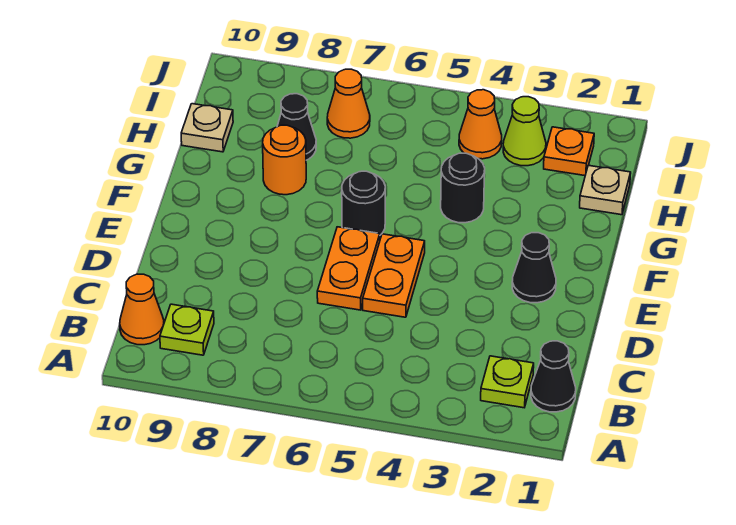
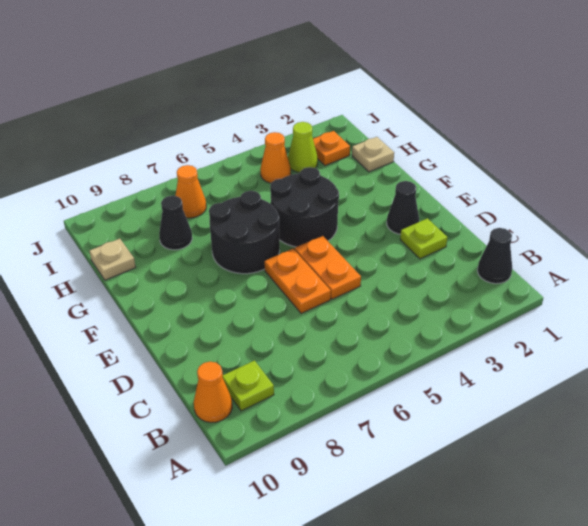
lime plate B2 level 1 -> lime plate D2 level 1
black round brick F6 level 1 -> black round brick F6:G7 level 1
black round brick G4 level 1 -> black round brick F4:G5 level 1
orange round brick G8 level 1 -> none

